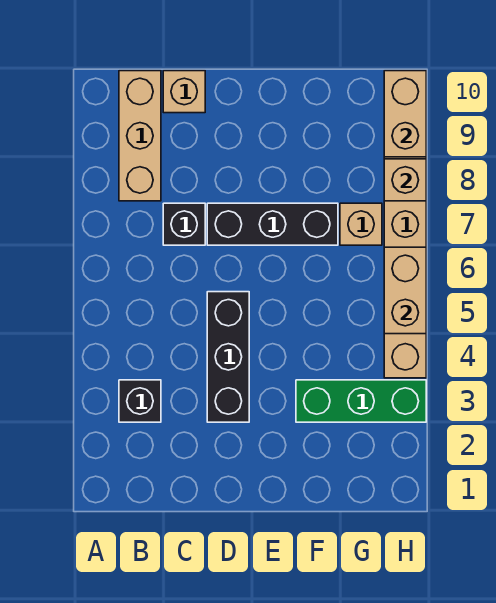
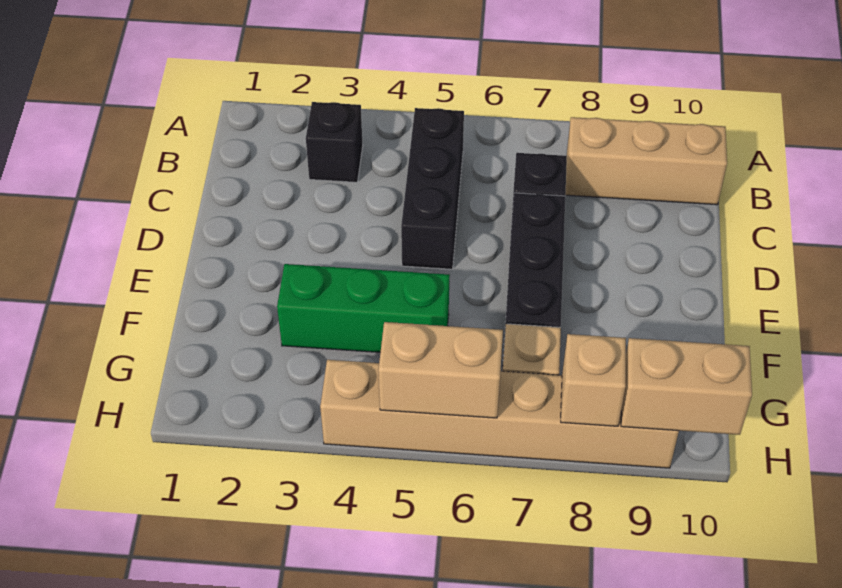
tan brick C10 level 1 -> none
black brick D3:D5 level 1 -> black brick B5:D5 level 1
green brick F3:H3 level 1 -> green brick F3:F5 level 1

